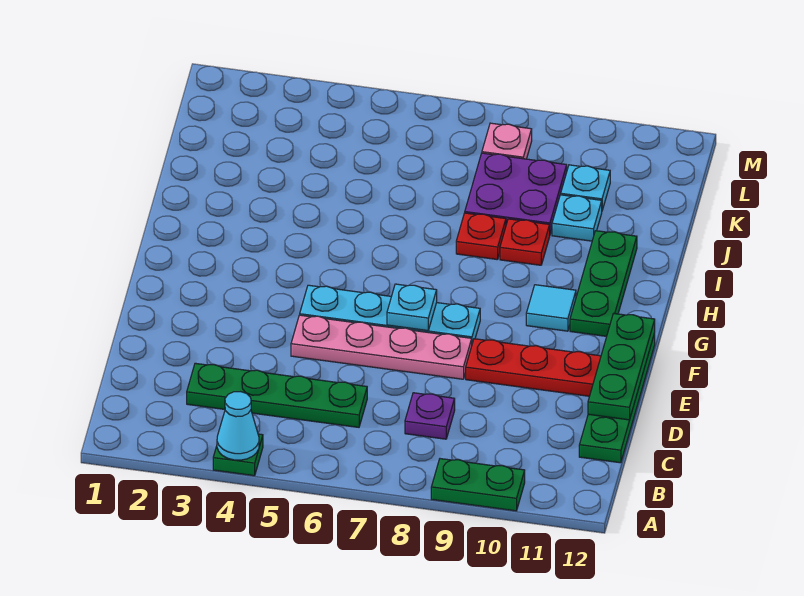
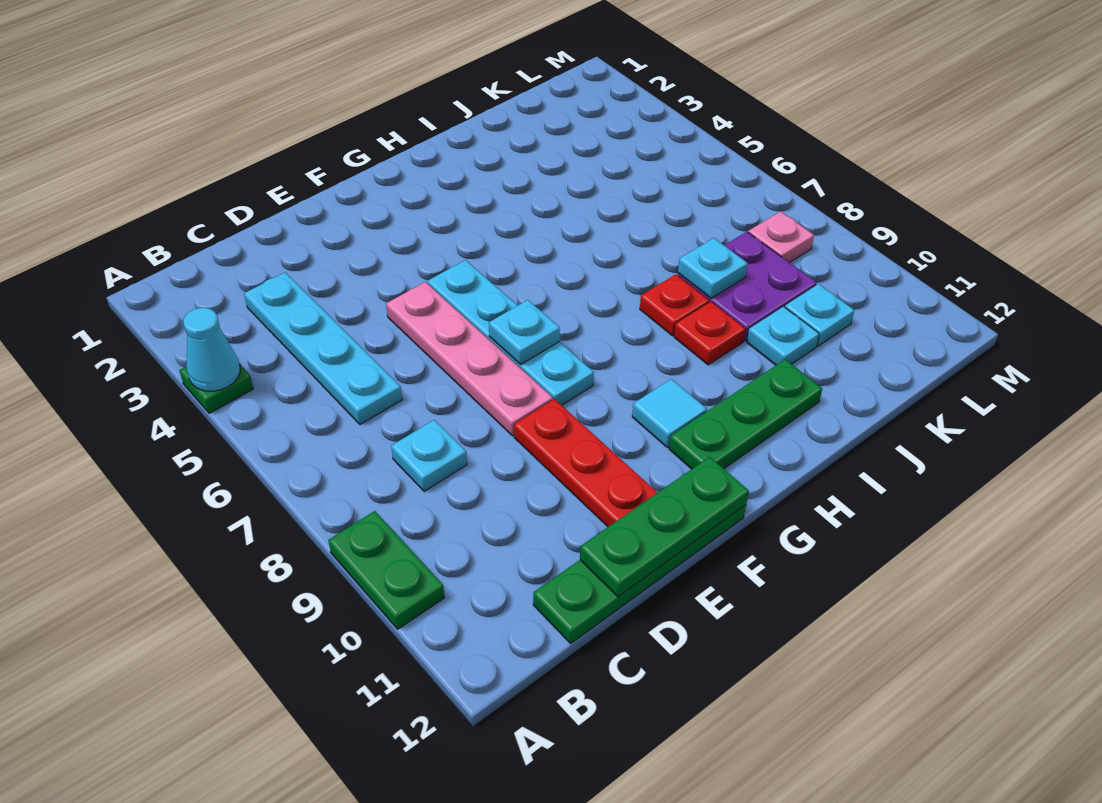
green plate C3:C6 level 1 -> cyan plate C3:C6 level 1
purple plate C8 level 1 -> cyan plate C8 level 1
none -> cyan plate J8 level 2

